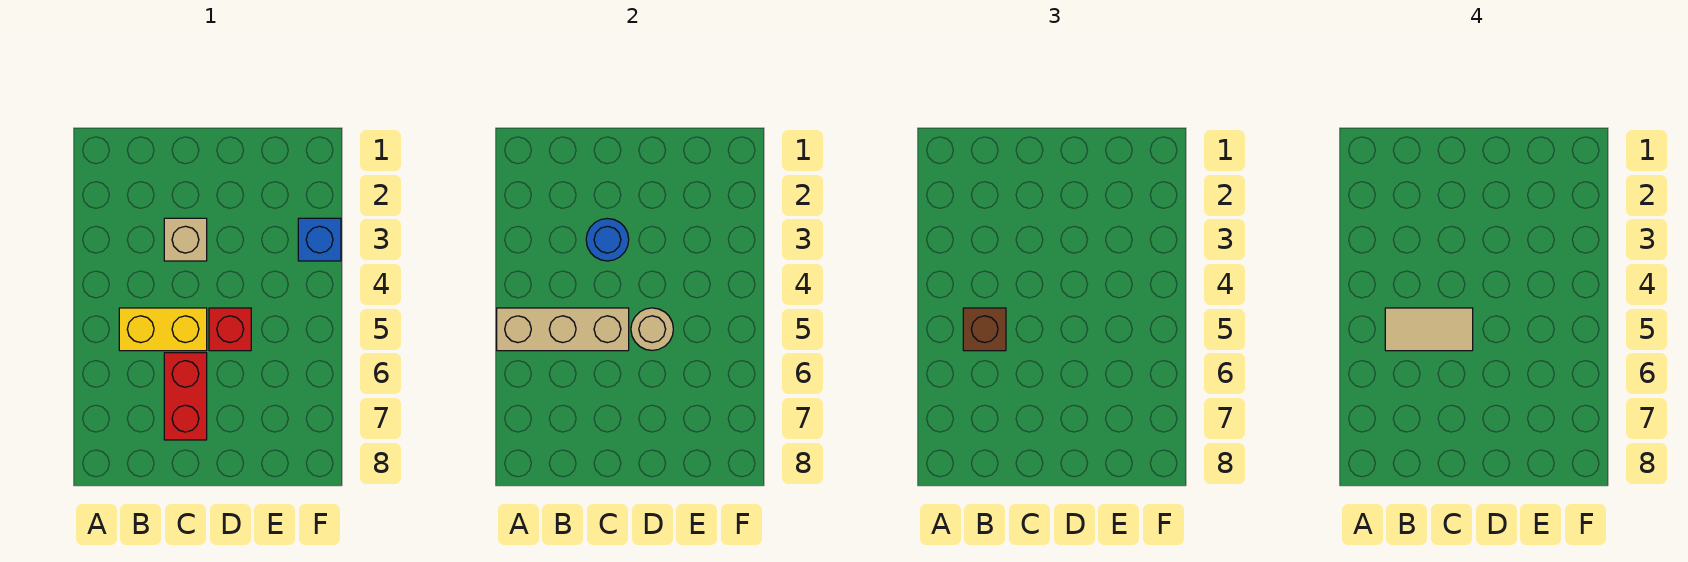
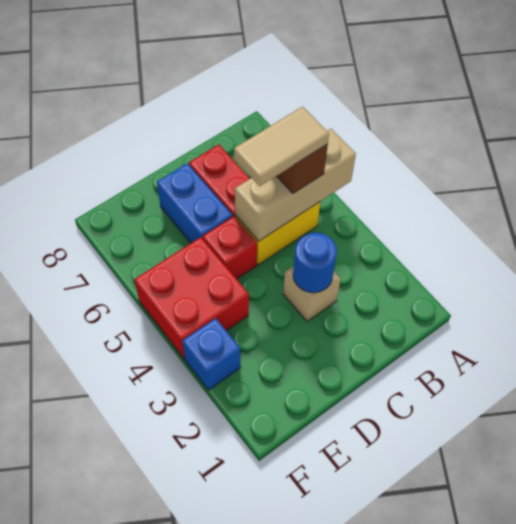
tan round brick D5 level 2 -> none
none -> blue brick D6:D7 level 1
none -> red brick E4:F5 level 1

